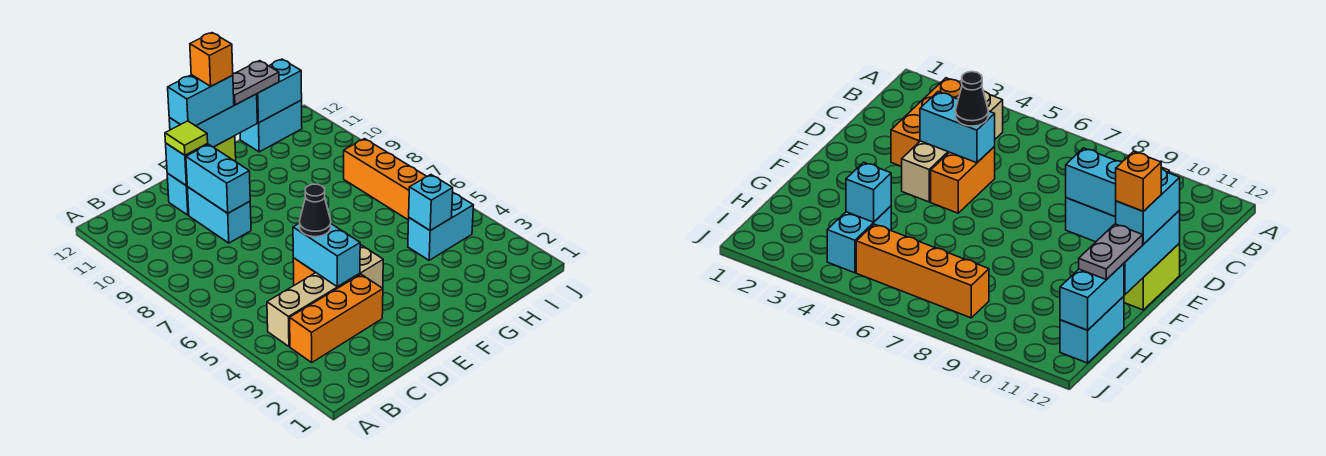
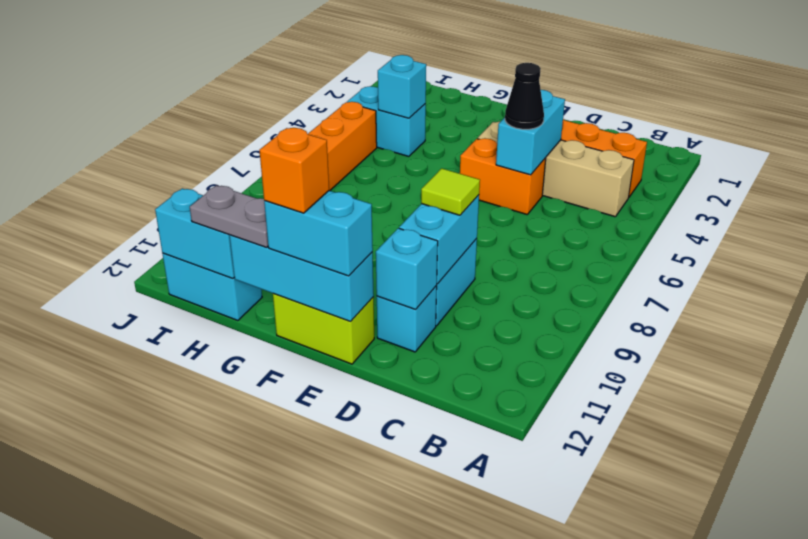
lime tile D11 level 3 -> lime tile D9 level 3

